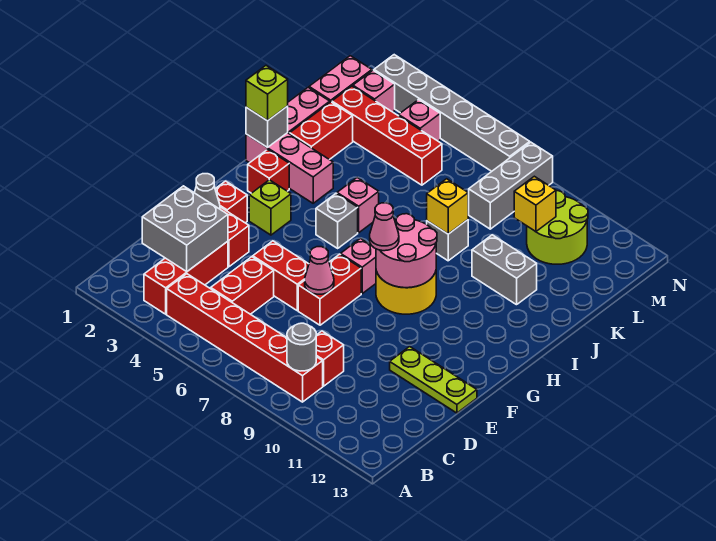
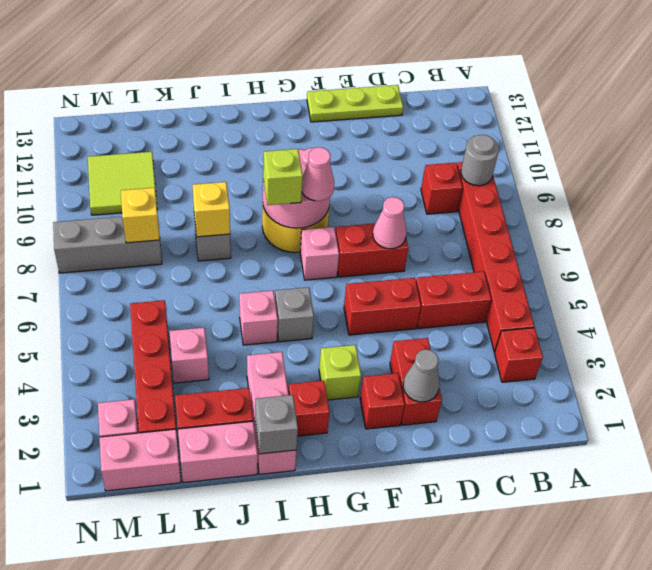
red brick B3:D3 level 1 -> red brick B3 level 1
grey brick C2:D3 level 2 -> none
red brick E5:E6 level 1 -> red brick E5:F5 level 1
lime plate E11:E13 level 1 -> lime plate D13:F13 level 1
lime brick I1 level 3 -> lime brick H8 level 3
grey brick J10:J11 level 1 -> none
lime round brick L10:M11 level 1 -> lime tile L10:M11 level 1
yellow brick L10 level 2 -> yellow brick L8 level 2
pink brick M4 level 1 -> pink brick K4 level 1
grey brick N2:N7 level 1 -> none

